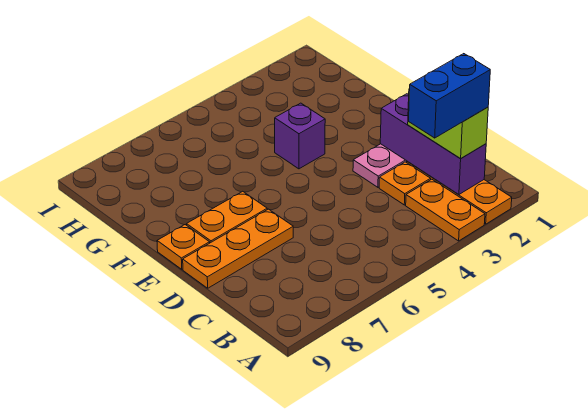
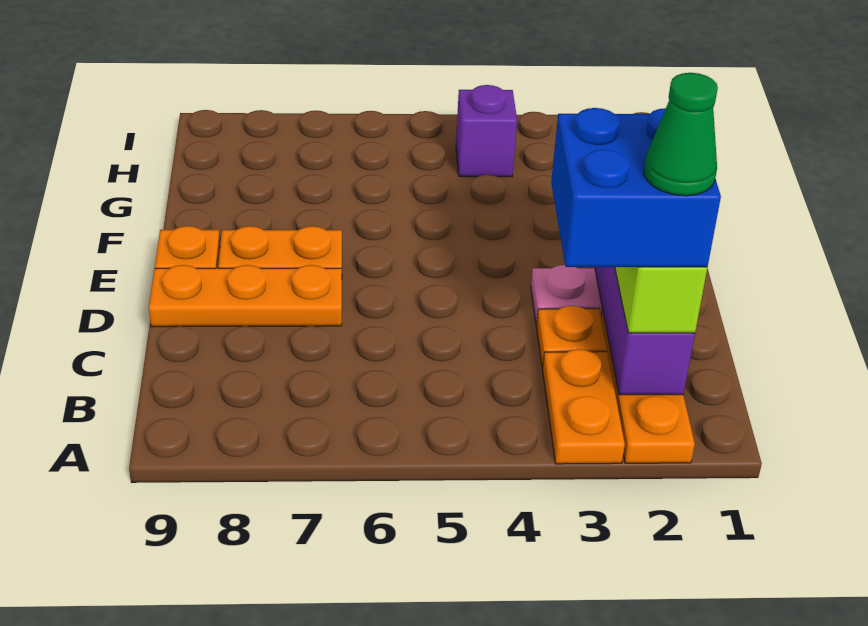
blue brick B2:B3 level 4 -> blue brick B2:C3 level 4
none -> green cone B2 level 5
purple brick F4 level 1 -> purple brick H4 level 1

